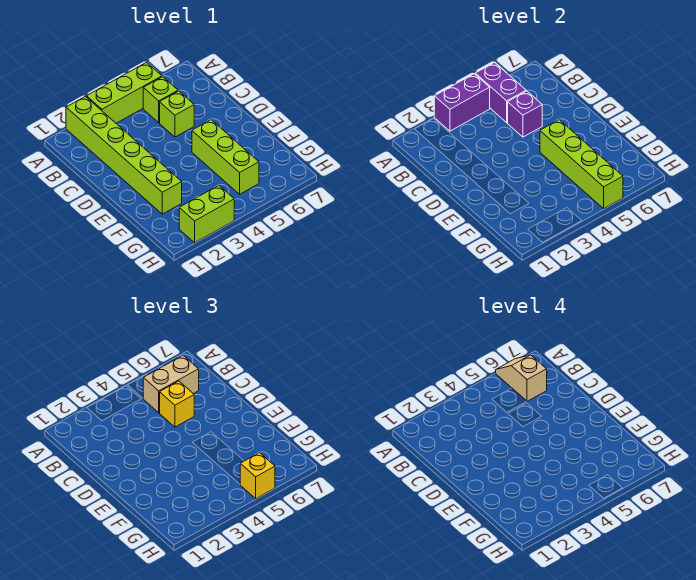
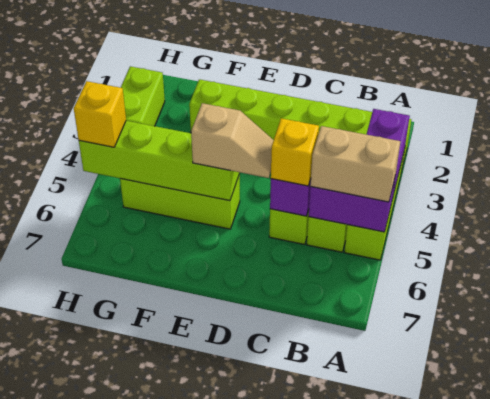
tan slope A6:B6 level 4 top B -> tan slope D5:E5 level 3 top E
tan brick B5:B6 level 3 -> tan brick A5:B5 level 3

